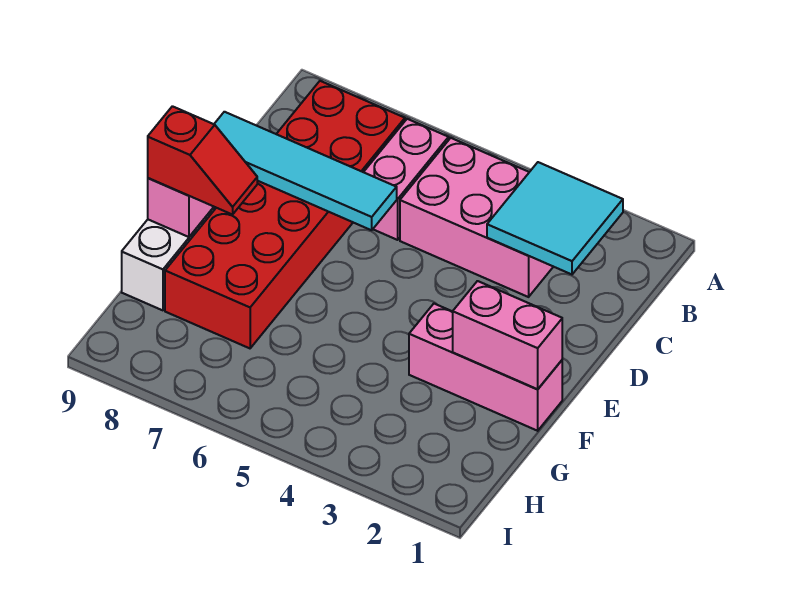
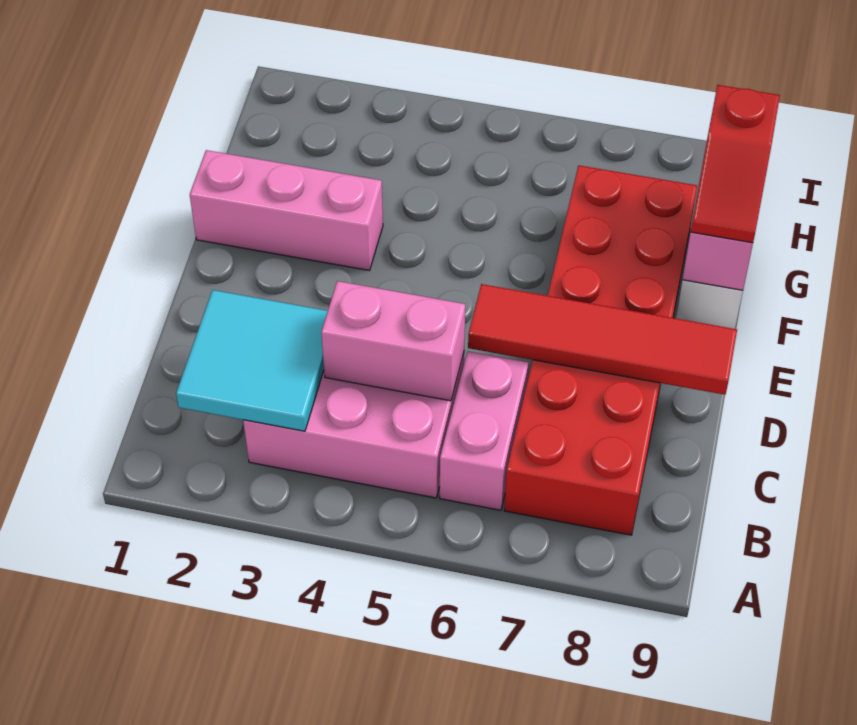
cyan tile D6:D9 level 2 -> red tile D6:D9 level 2
pink brick F1:F2 level 2 -> pink brick C4:C5 level 2
red slope F8:F9 level 3 top 9 -> red slope F9:G9 level 3 top G

